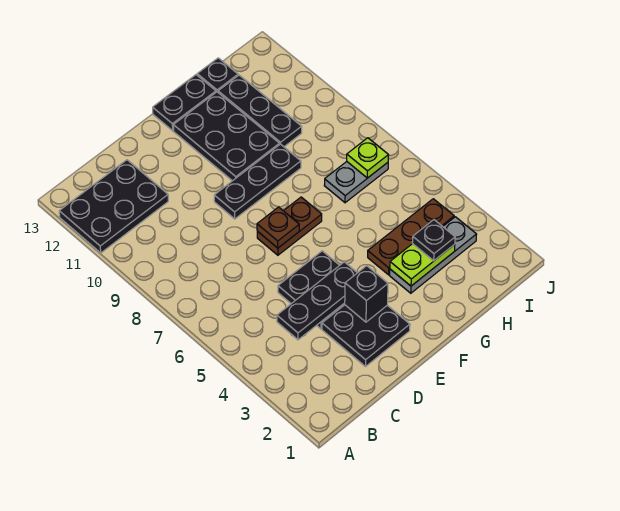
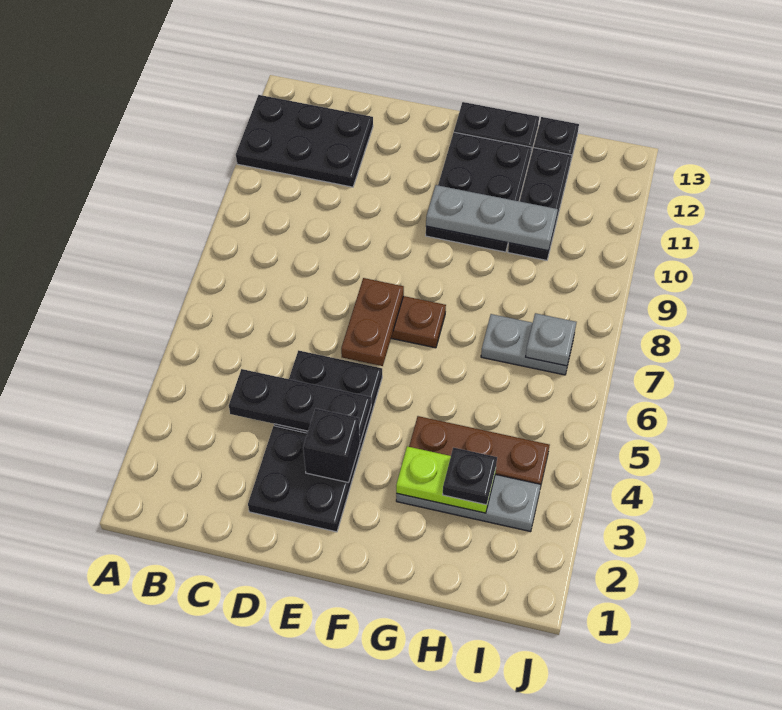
brown plate E7 level 2 -> brown plate E6:E7 level 2
black plate E9:G9 level 1 -> none
none -> grey plate F10:H10 level 2
lime plate I7 level 2 -> grey plate I7 level 2

